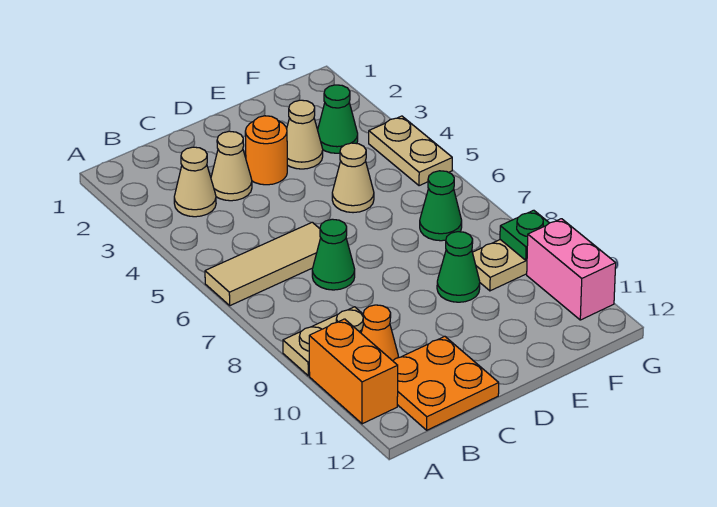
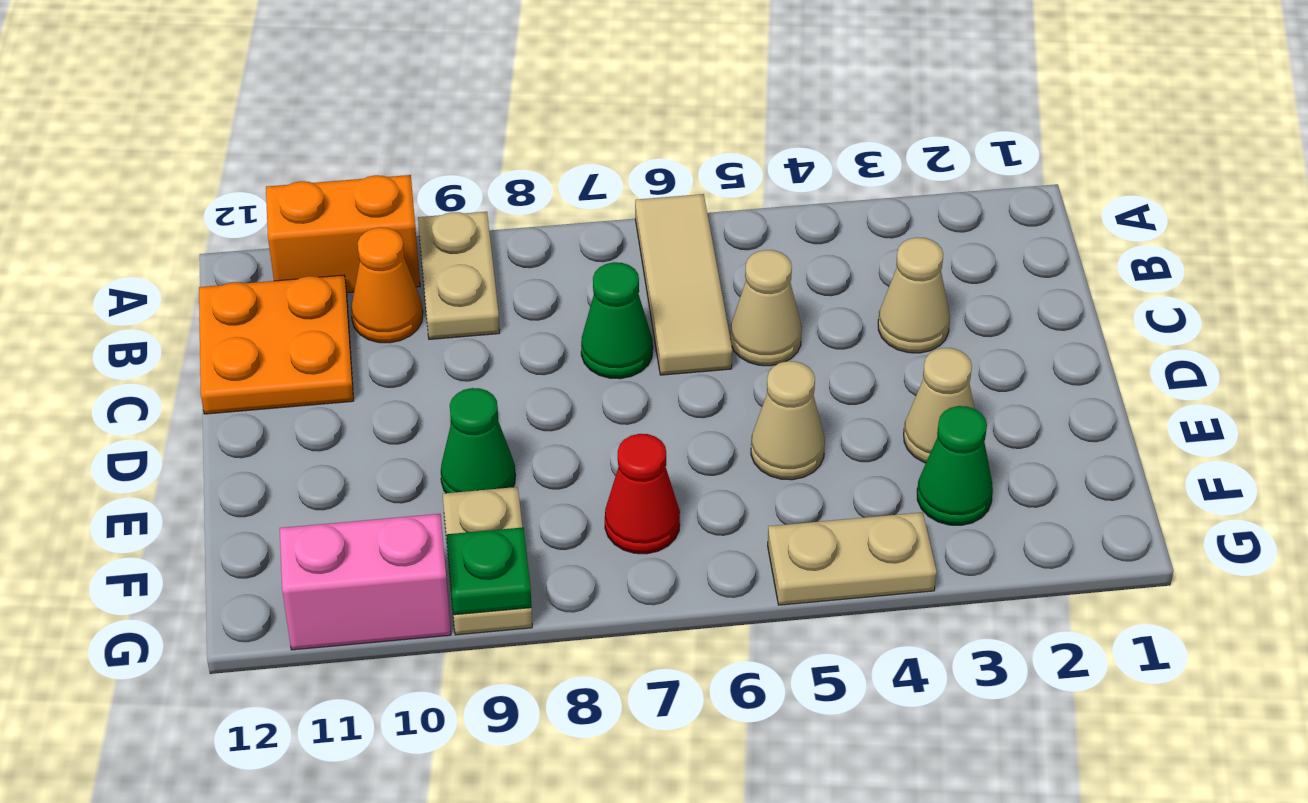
tan cone B3 level 1 -> tan cone C5 level 1
orange round brick D3 level 1 -> none
green cone F7 level 1 -> red cone F7 level 1

